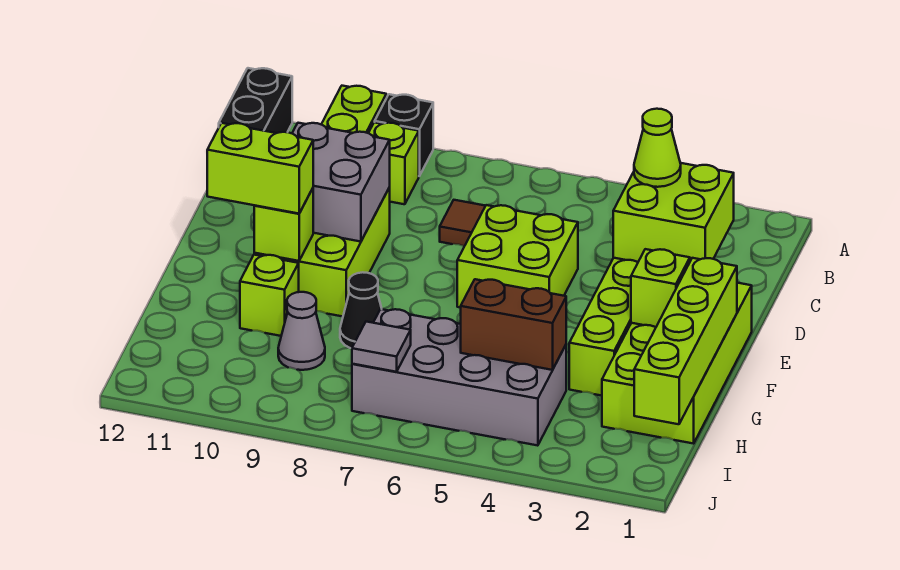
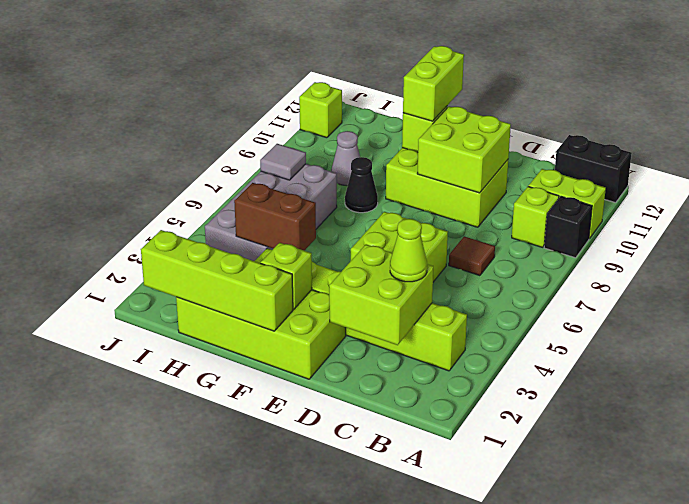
grey brick D9:E10 level 2 -> lime brick D9:E10 level 2
lime brick G10 level 1 -> lime brick J11 level 1
brown brick H4:H5 level 2 -> brown brick G4:H4 level 2

